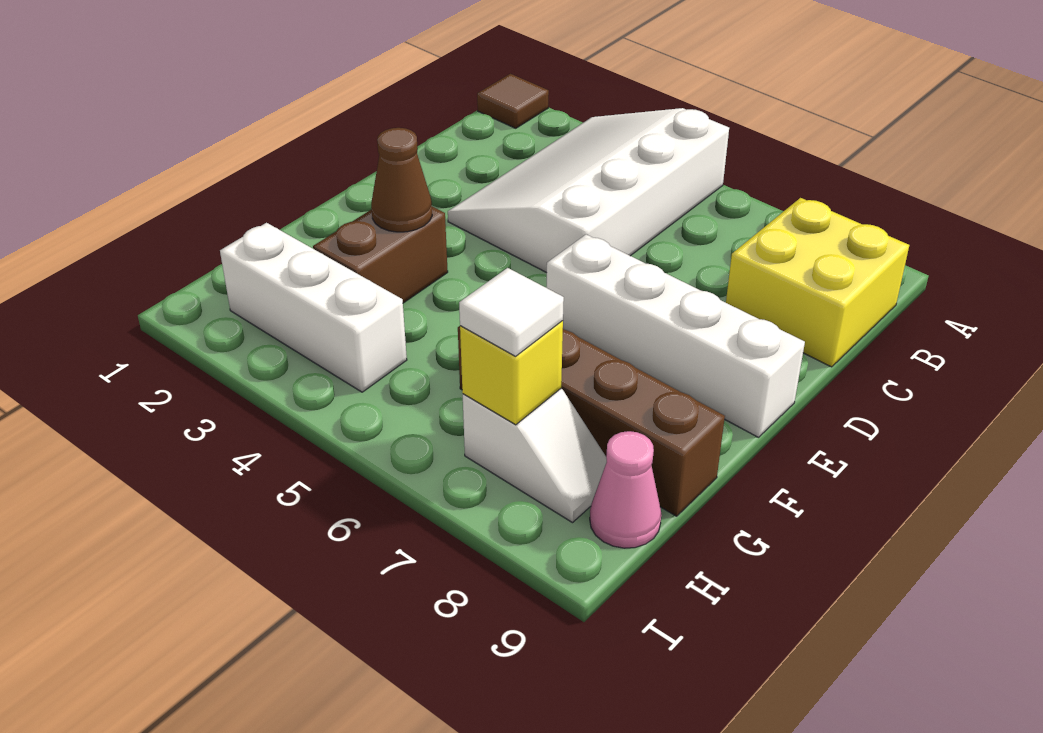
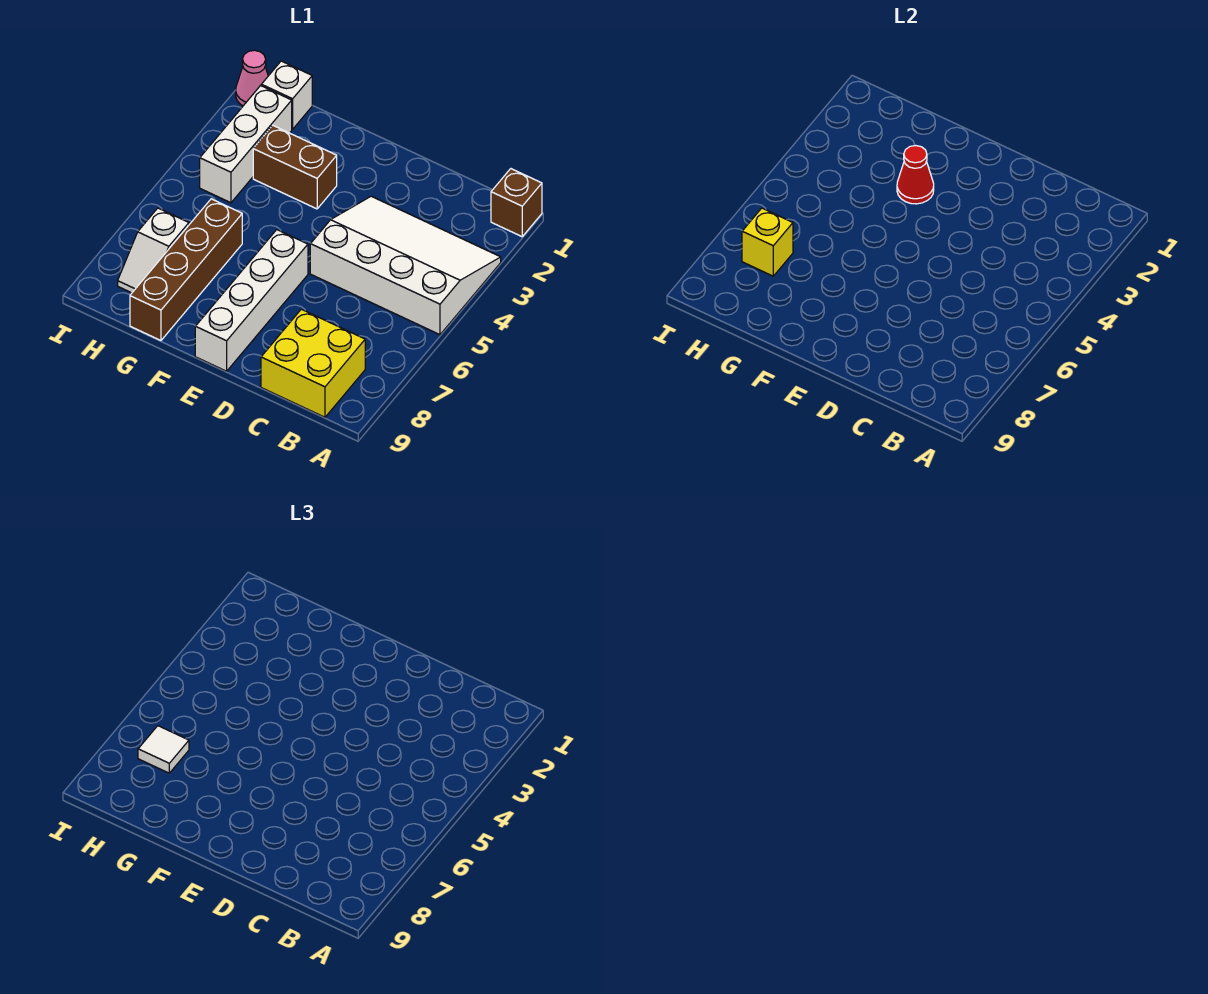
brown tile A1 level 1 -> brown brick A1 level 1
brown cone F3 level 2 -> red cone F3 level 2
none -> white brick H1 level 1
pink cone H9 level 1 -> pink cone I1 level 1

